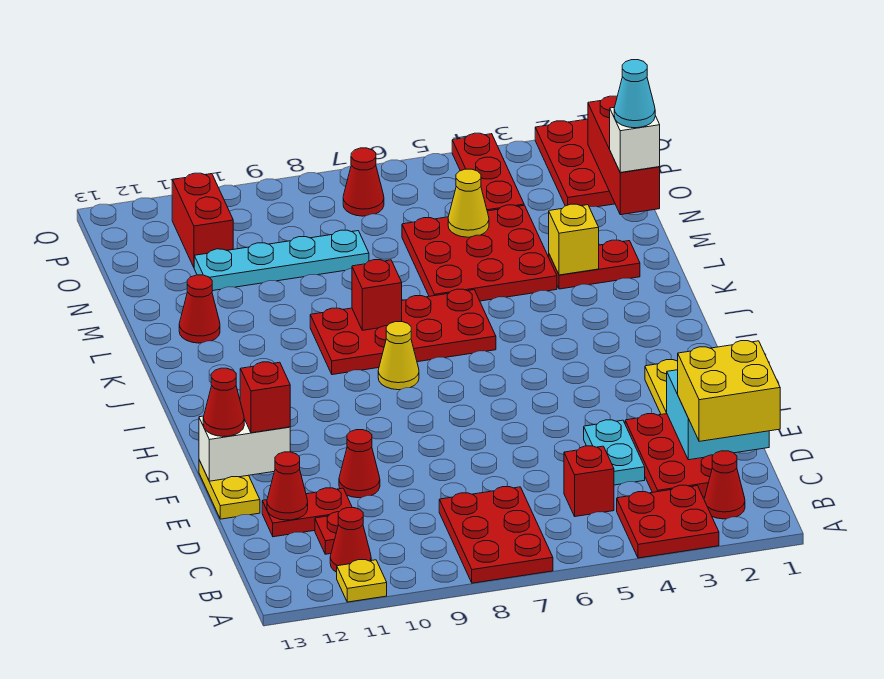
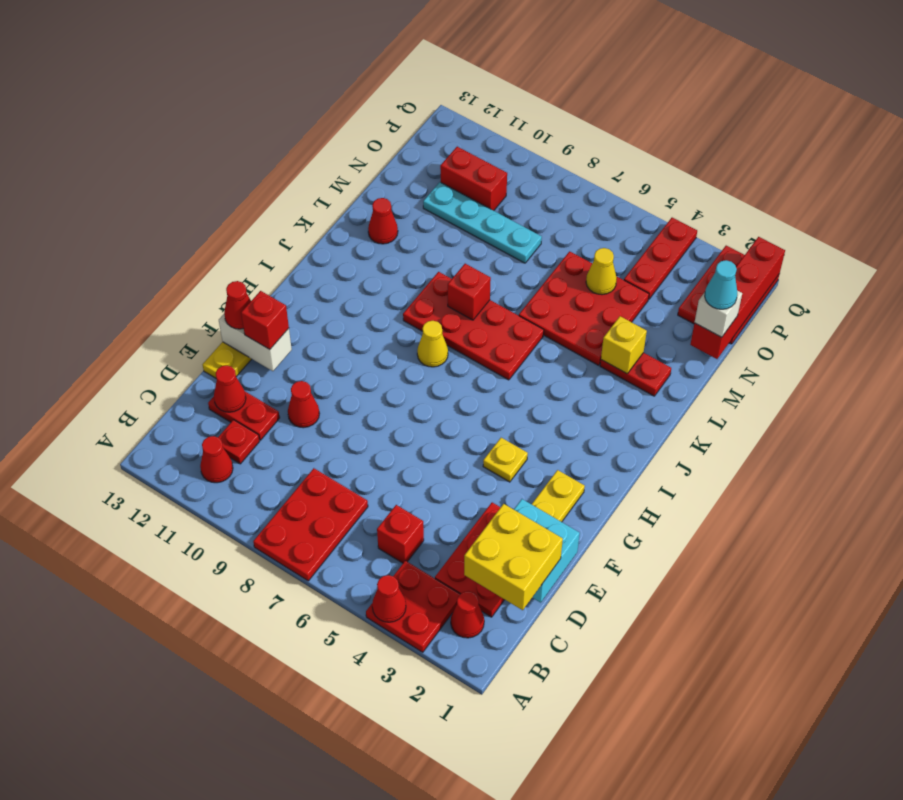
yellow plate A11 level 1 -> yellow plate G4 level 1
cyan plate D4:E4 level 1 -> none
red brick N1:P1 level 2 -> red brick N1:Q1 level 2
red brick O11:P11 level 1 -> red brick O10:O11 level 1
red cone P7 level 1 -> red cone A4 level 2

